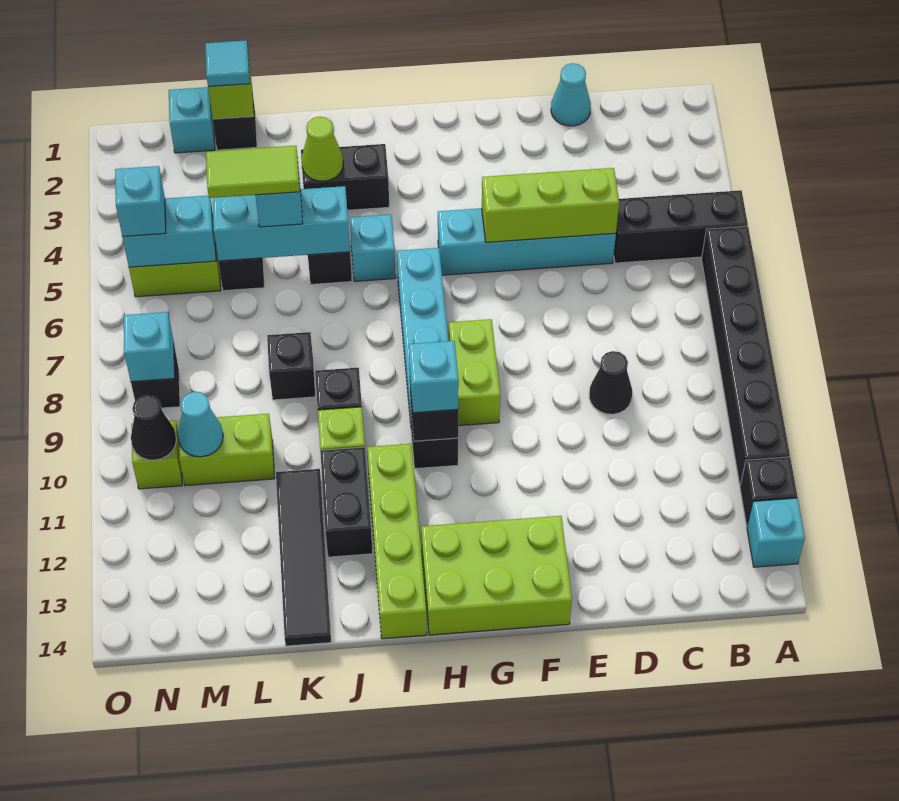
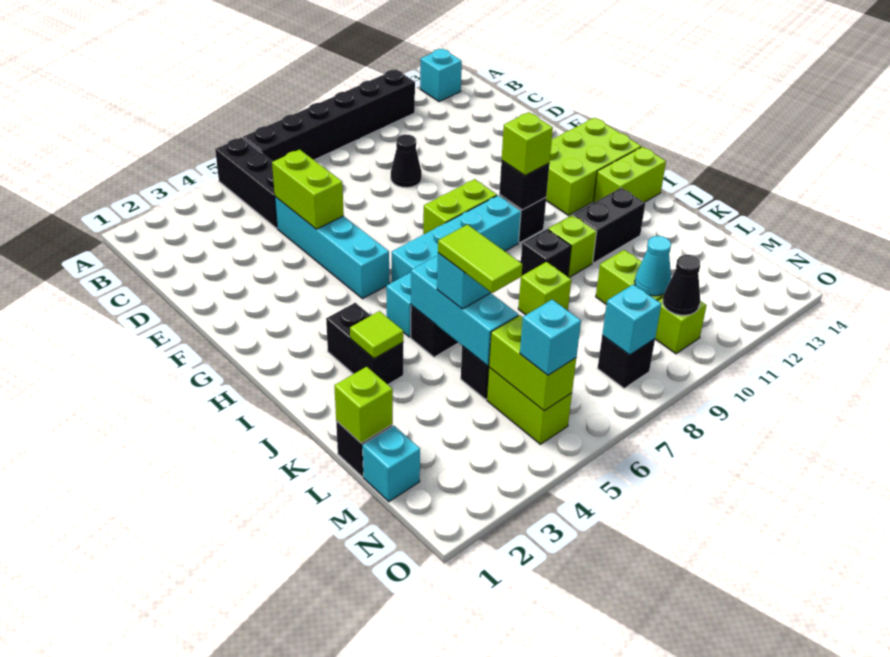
black brick A12 level 1 -> none
cyan cone D1 level 1 -> none
lime brick D5:F5 level 2 -> lime brick D5:E5 level 2
lime brick F13:H14 level 1 -> lime brick G12:H14 level 1
cyan brick H10 level 3 -> lime brick H10 level 3
lime brick I11:I14 level 1 -> lime brick I13:I14 level 1
lime cone J3 level 2 -> lime tile J3 level 2
black brick K8 level 1 -> lime brick K8 level 1
black tile K11:K14 level 1 -> none
cyan tile L1 level 3 -> none
cyan brick M5:N5 level 2 -> lime brick M5:N5 level 2

